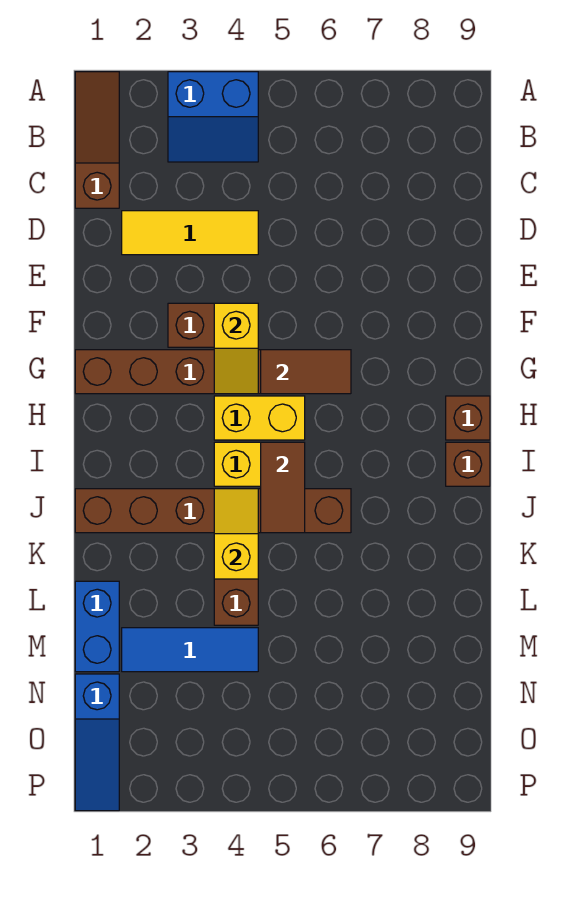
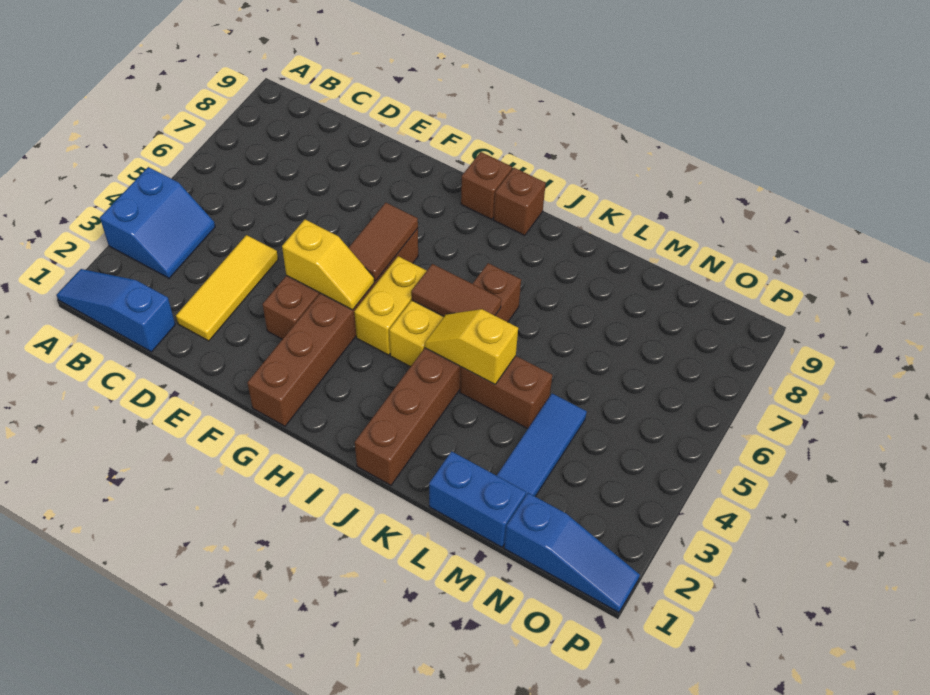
brown slope A1:C1 level 1 top C -> blue slope A1:C1 level 1 top C

